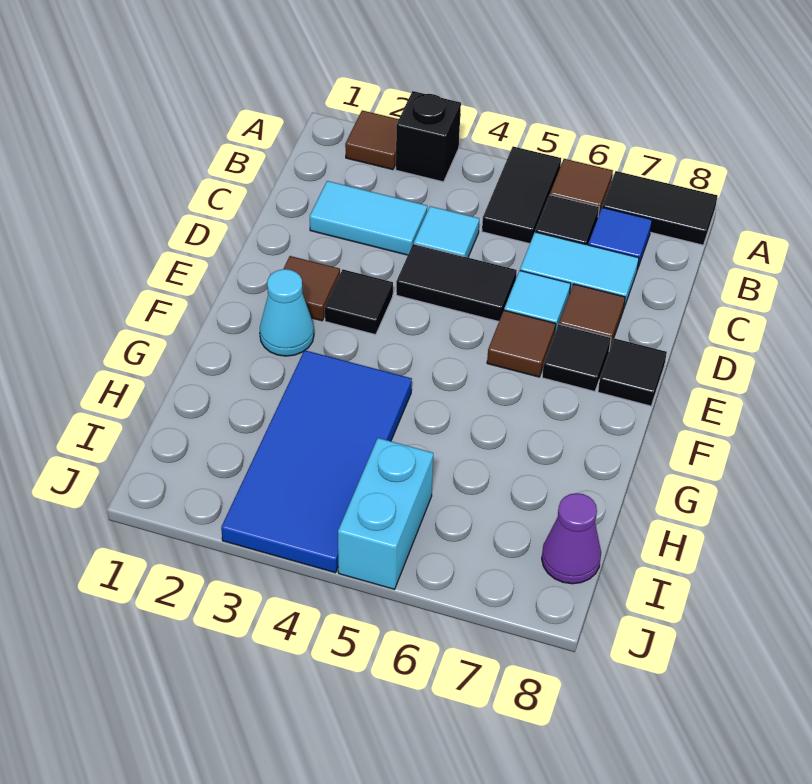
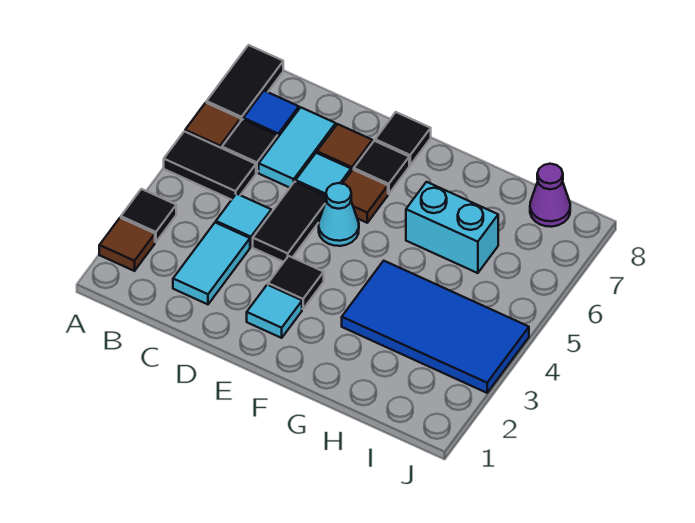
black brick A3 level 1 -> black tile A3 level 1
brown tile E2 level 1 -> cyan tile E2 level 1
cyan cone F2 level 1 -> cyan cone E5 level 1
cyan brick I5:J5 level 1 -> cyan brick G6:H6 level 1

